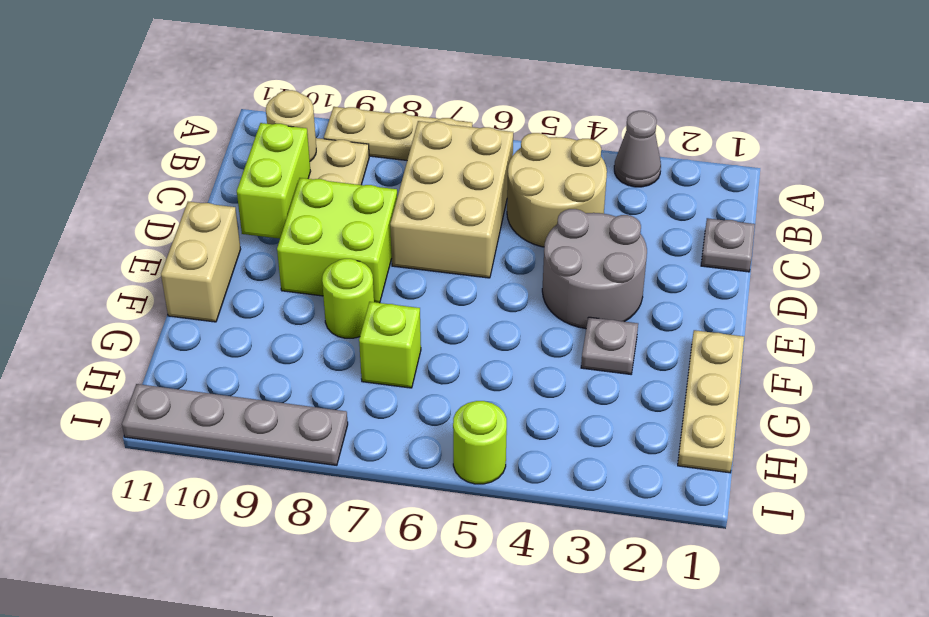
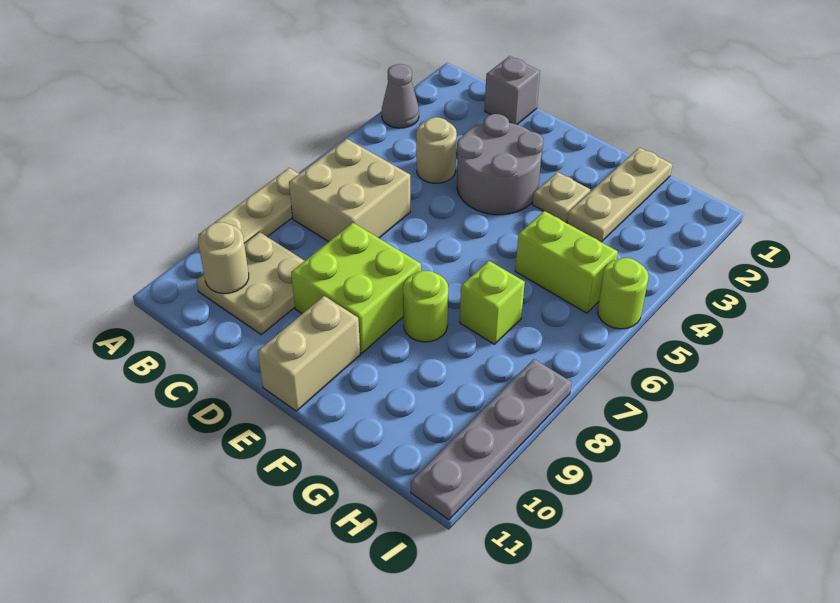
tan round brick B4:C5 level 1 -> tan round brick C4 level 1
tan brick B6:D7 level 1 -> tan brick B6:C7 level 1
grey plate C1 level 1 -> grey brick C1 level 1
lime brick C10:D10 level 2 -> lime brick G5:H5 level 1
tan brick E11:F11 level 1 -> tan brick E10:E11 level 1
tan plate F1:H1 level 1 -> tan plate G1:G3 level 1
grey plate F3 level 1 -> tan plate F3 level 1

